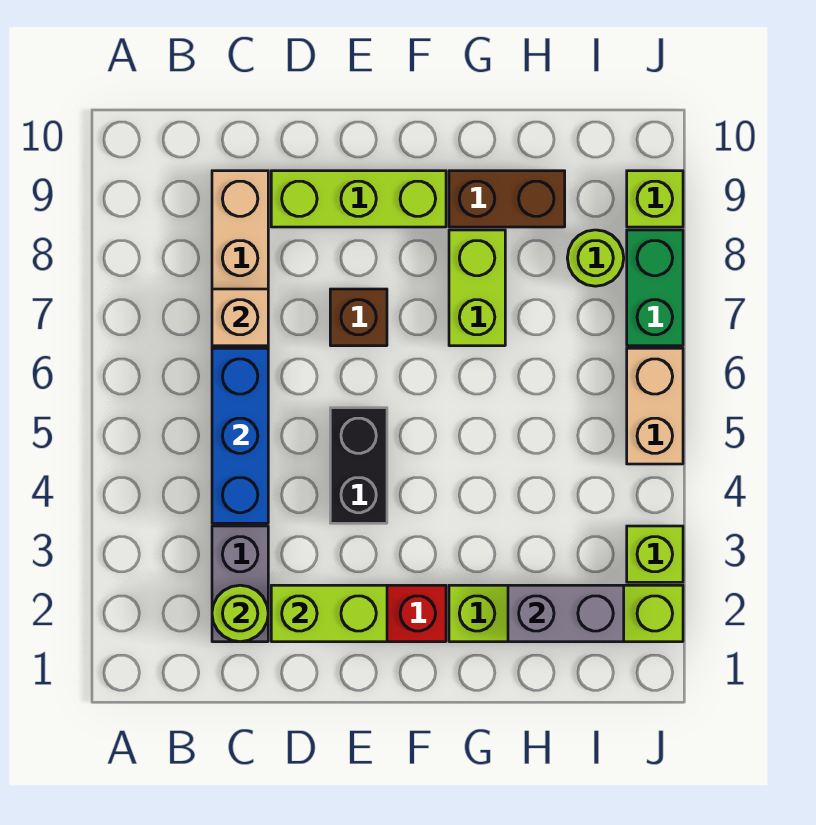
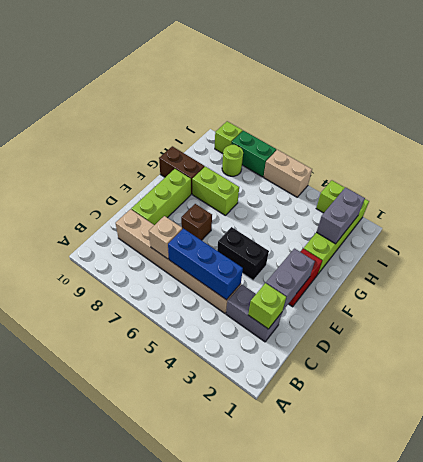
lime round brick C2 level 2 -> lime brick C2 level 2
lime brick D2:E2 level 2 -> grey brick D2:E2 level 2
brown brick G9:H9 level 1 -> brown brick G9:G10 level 1

